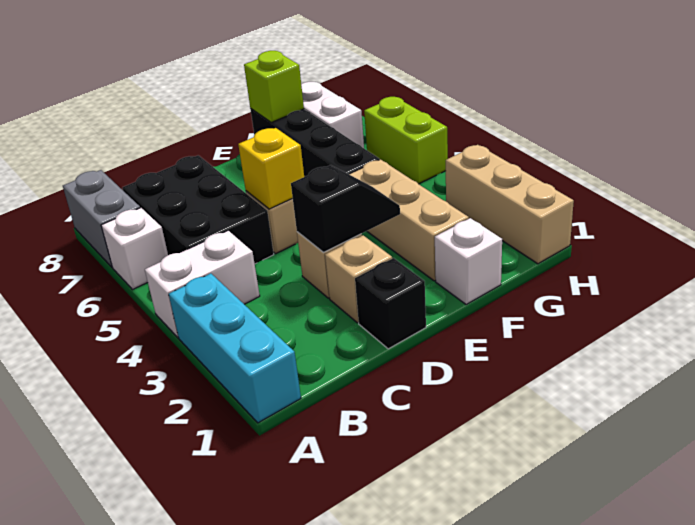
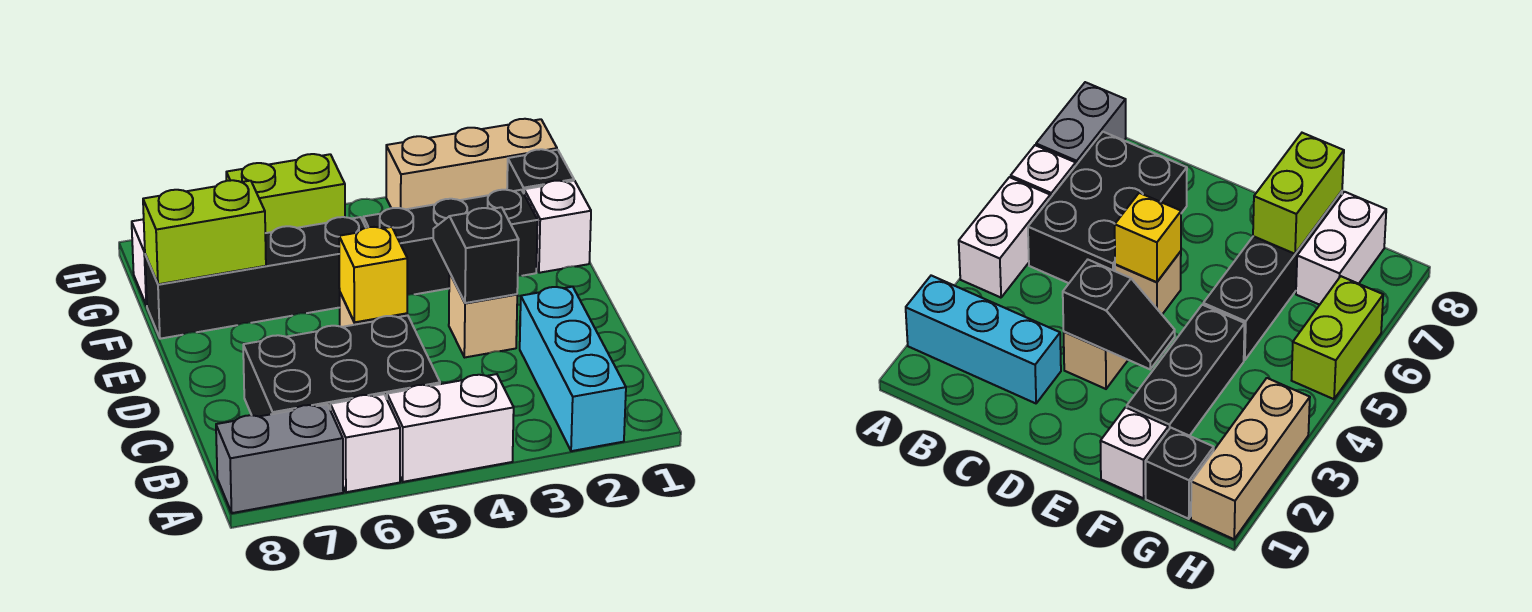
cyan brick A1:A3 level 1 -> cyan brick A2:C2 level 1
white brick A4:B4 level 1 -> white brick A4:A5 level 1
black brick D1 level 1 -> black brick G1 level 1
tan brick D2 level 1 -> none
tan brick F2:F4 level 1 -> black brick F2:F4 level 1
lime brick F8 level 2 -> lime brick F7:F8 level 2

